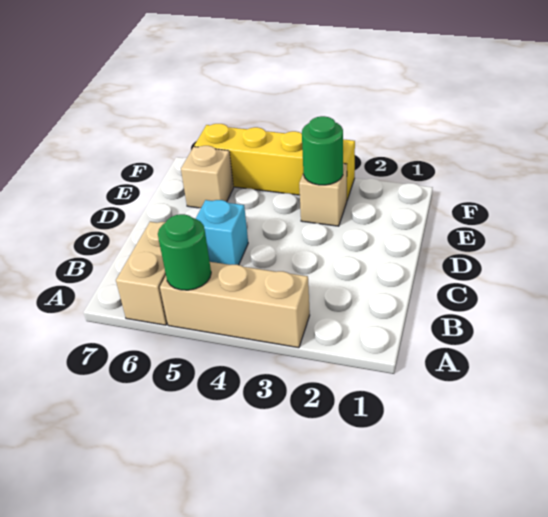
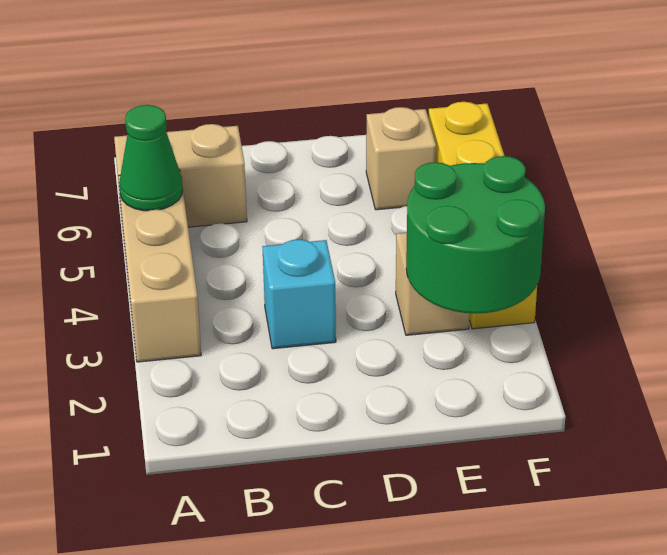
green round brick A5 level 2 -> green cone A5 level 2
cyan brick C5 level 1 -> cyan brick C3 level 1
green round brick E3 level 2 -> green round brick E2:F3 level 2

